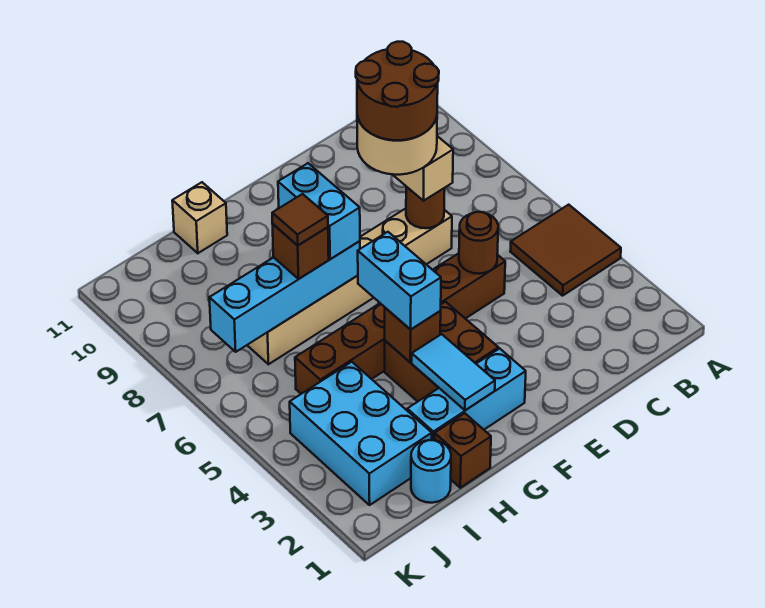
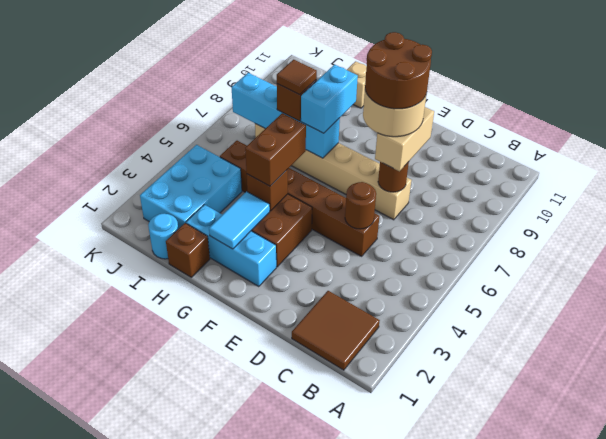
brown tile A4:B5 level 1 -> brown tile B1:C2 level 1
cyan brick G4:G5 level 3 -> brown brick G4:G5 level 3

